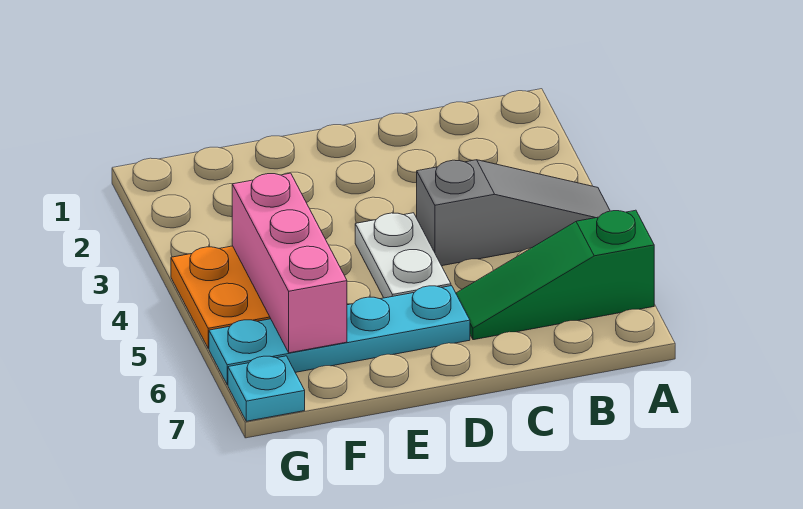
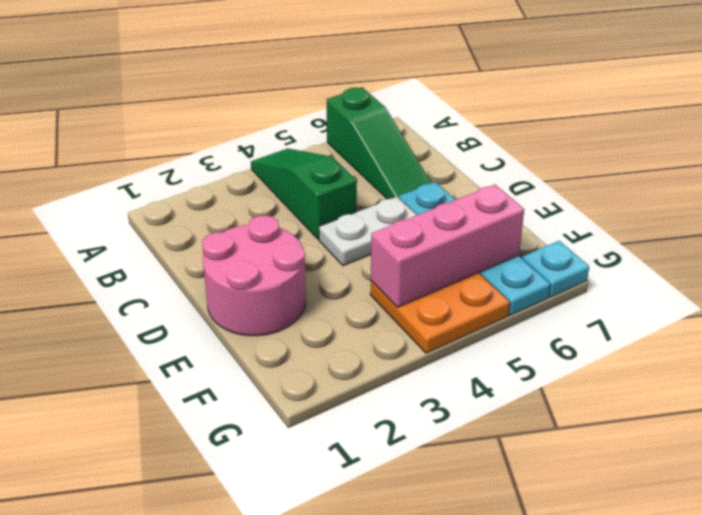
grey slope A4:C4 level 1 top C -> green slope A4:C4 level 1 top C
none -> pink round brick D1:E2 level 1

